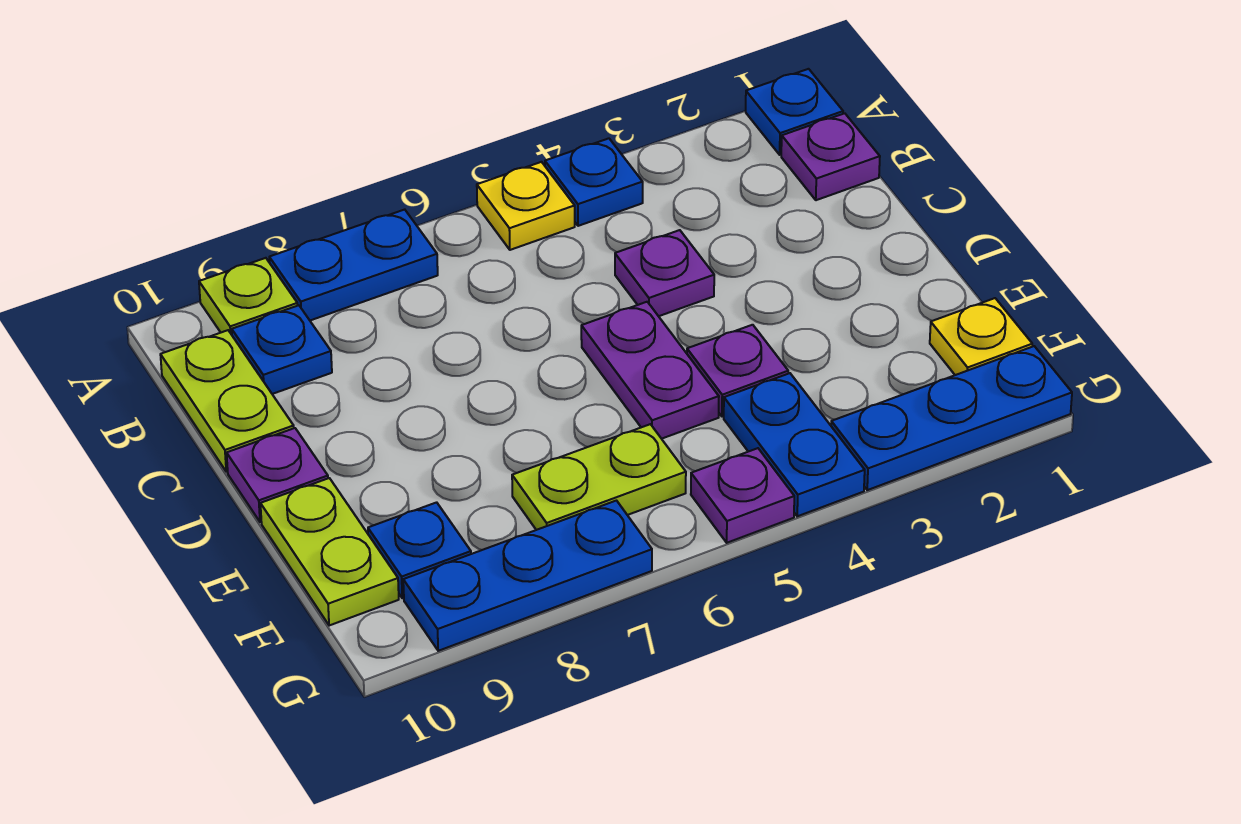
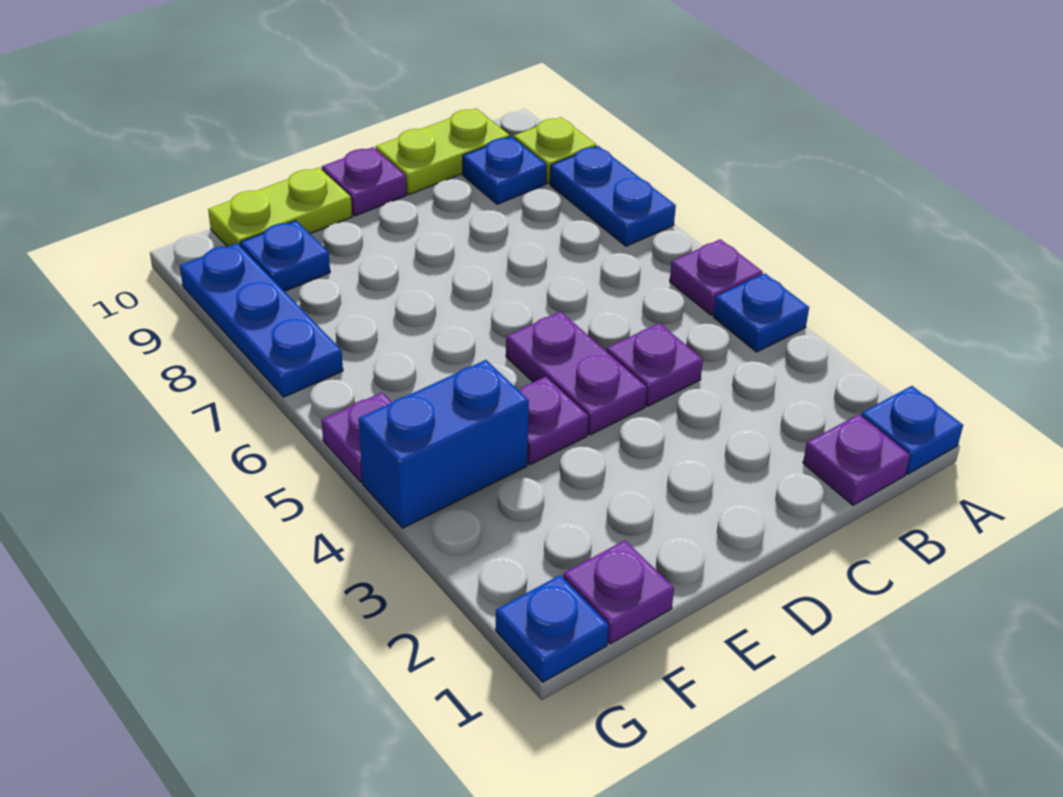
yellow plate A5 level 1 -> purple plate A5 level 1
purple plate D5:E5 level 1 -> purple plate D4:D5 level 1
yellow plate F1 level 1 -> purple plate F1 level 1
blue plate F4:G4 level 1 -> blue brick F4:G4 level 1
lime plate F6:F7 level 1 -> none
blue plate G1:G3 level 1 -> blue plate G1 level 1

